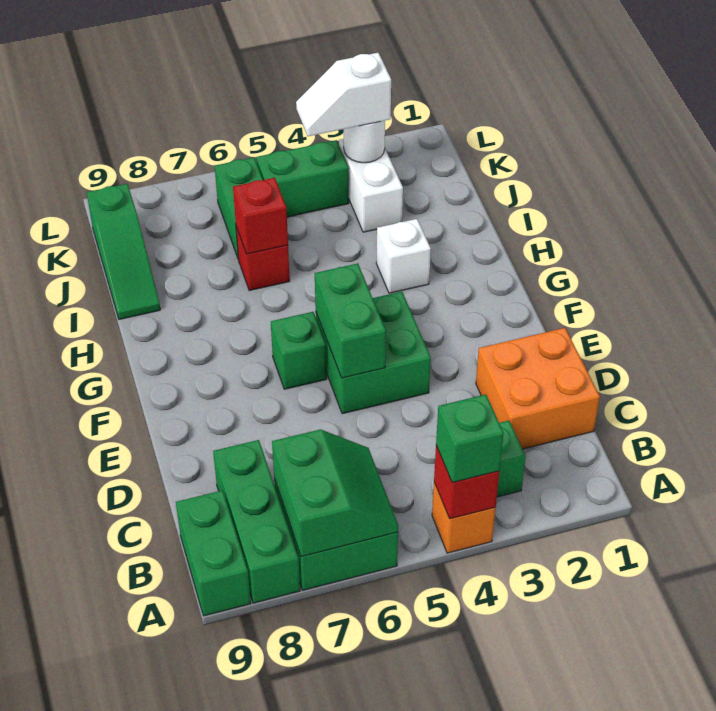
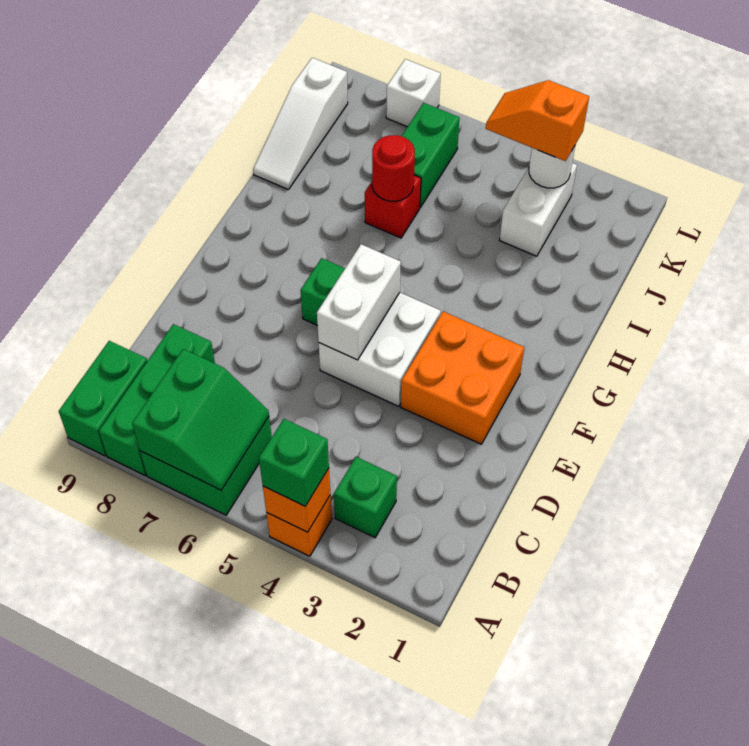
red brick A4 level 2 -> orange brick A4 level 2
orange brick C1:D2 level 1 -> orange brick E2:F3 level 1
green brick E4:F5 level 1 -> white brick E4:F5 level 1
green brick E5:F5 level 2 -> white brick E5:F5 level 2
white brick H3 level 1 -> white brick L7 level 1
red brick I6 level 2 -> red round brick I6 level 2
green slope I9:K9 level 1 top K -> white slope I9:K9 level 1 top K
white slope K3:K4 level 3 top 3 -> orange slope K3:K4 level 3 top 3
green brick K4:K5 level 1 -> none

